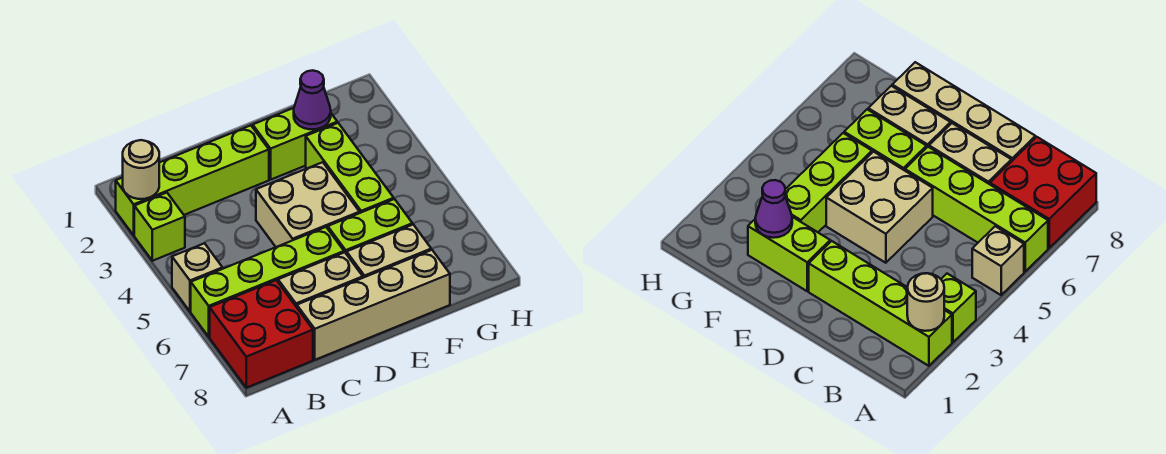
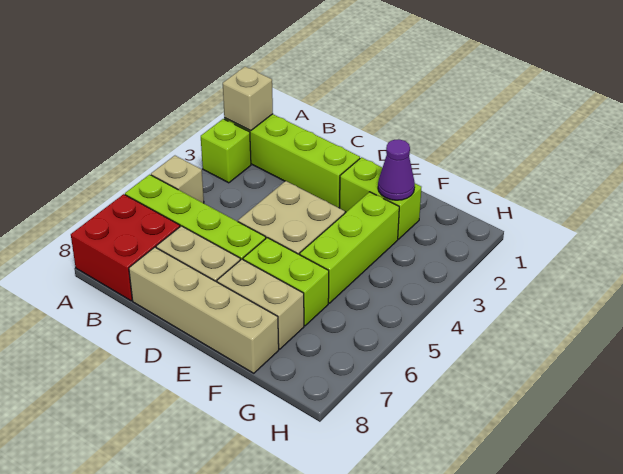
tan round brick A2 level 2 -> tan brick A2 level 2

